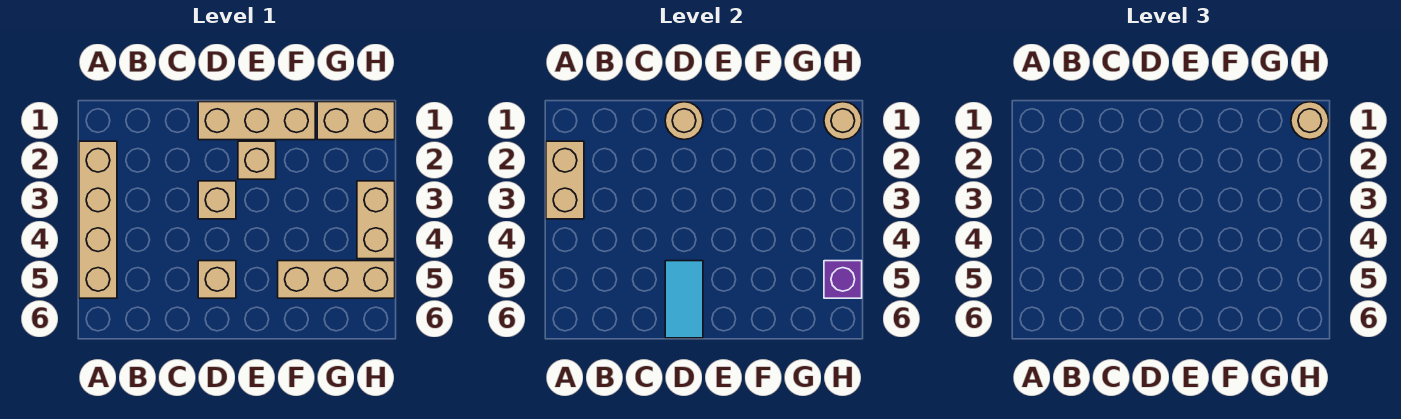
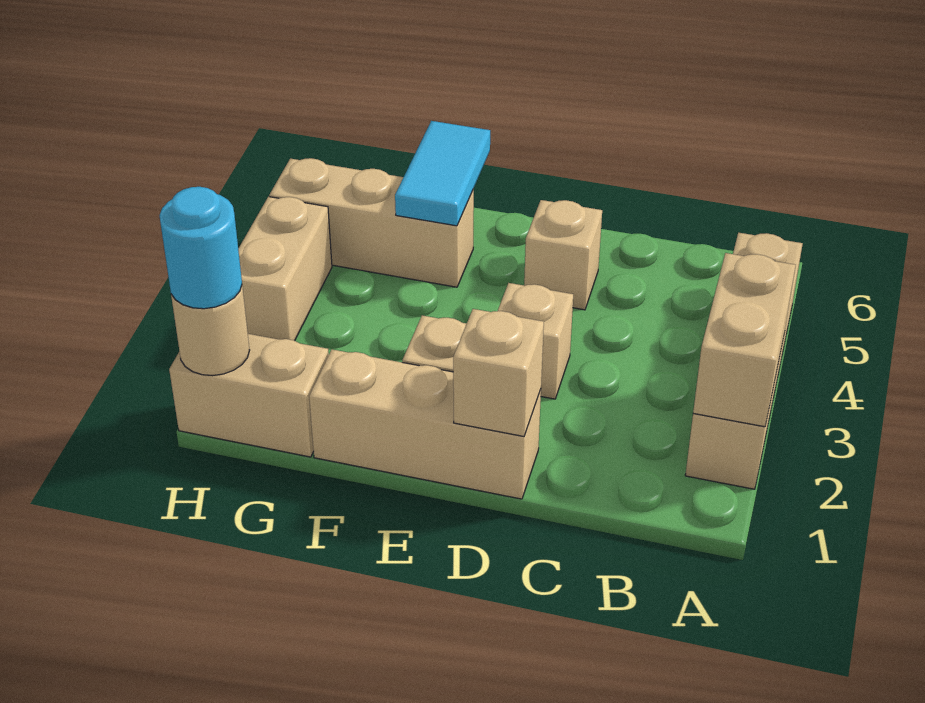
tan round brick D1 level 2 -> tan brick D1 level 2
cyan tile D5:D6 level 2 -> cyan tile F5:F6 level 2
tan round brick H1 level 3 -> cyan round brick H1 level 3
purple brick H5 level 2 -> none

